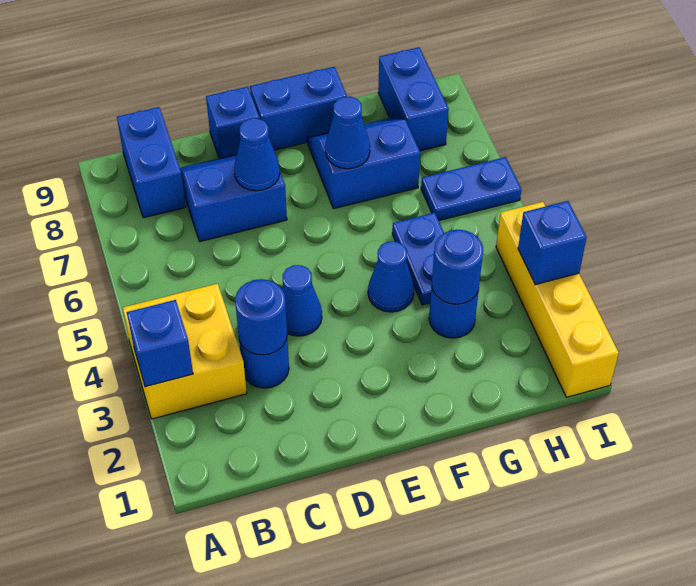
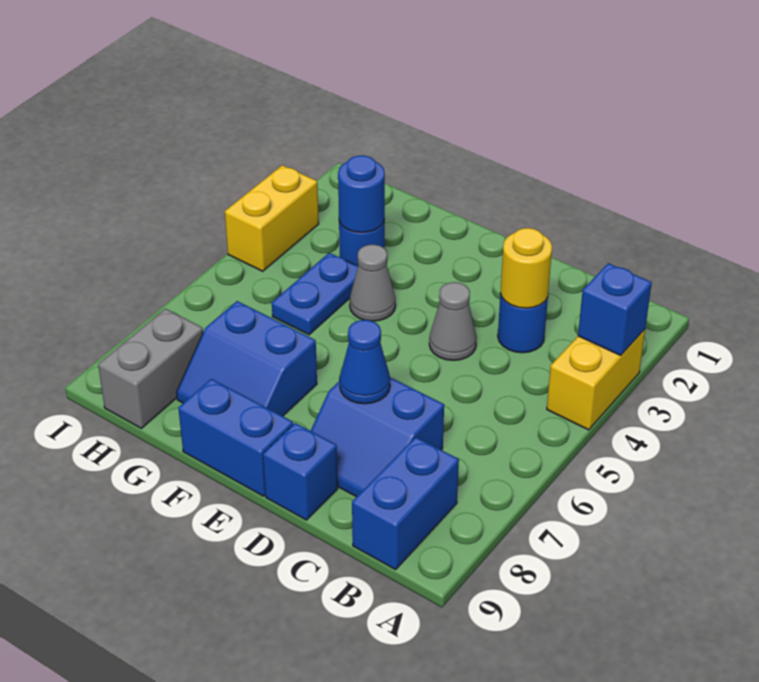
yellow brick A3:B4 level 1 -> yellow brick A3:A4 level 1
blue round brick C3 level 2 -> yellow round brick C3 level 2
blue cone D4 level 1 -> grey cone D4 level 1
blue cone F4 level 1 -> grey cone F4 level 1
blue cone F7 level 2 -> none
blue plate H6:I6 level 1 -> none
blue brick H8:H9 level 1 -> grey brick H8:H9 level 1
yellow brick I1:I4 level 1 -> yellow brick I3:I4 level 1
blue brick I3 level 2 -> none

